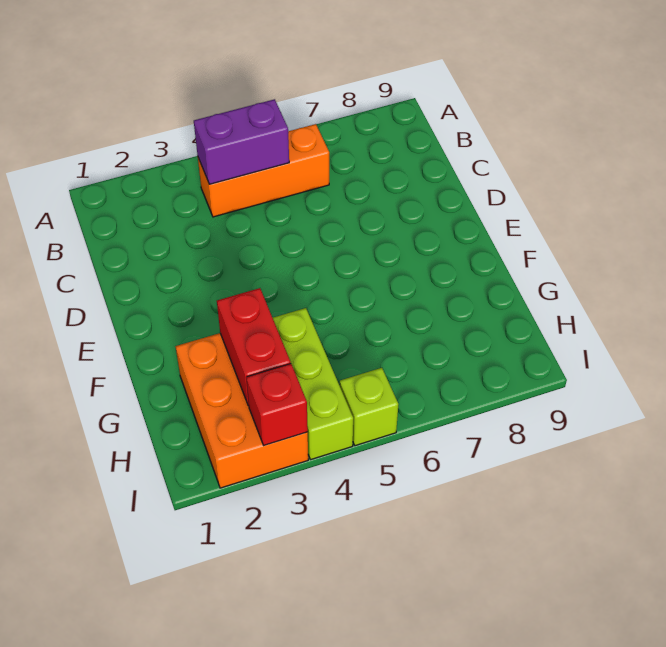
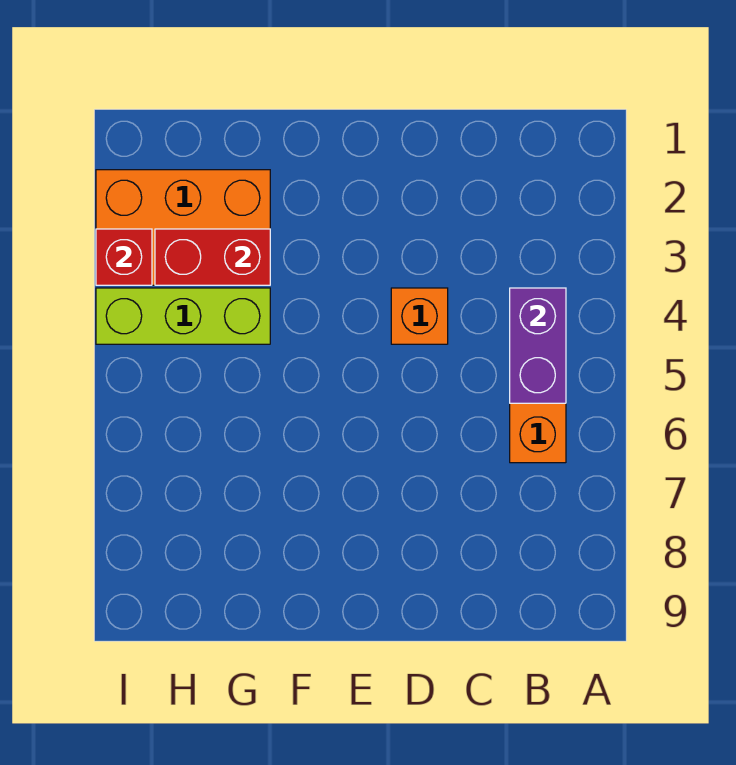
none -> orange brick D4 level 1
lime brick I5 level 1 -> none

